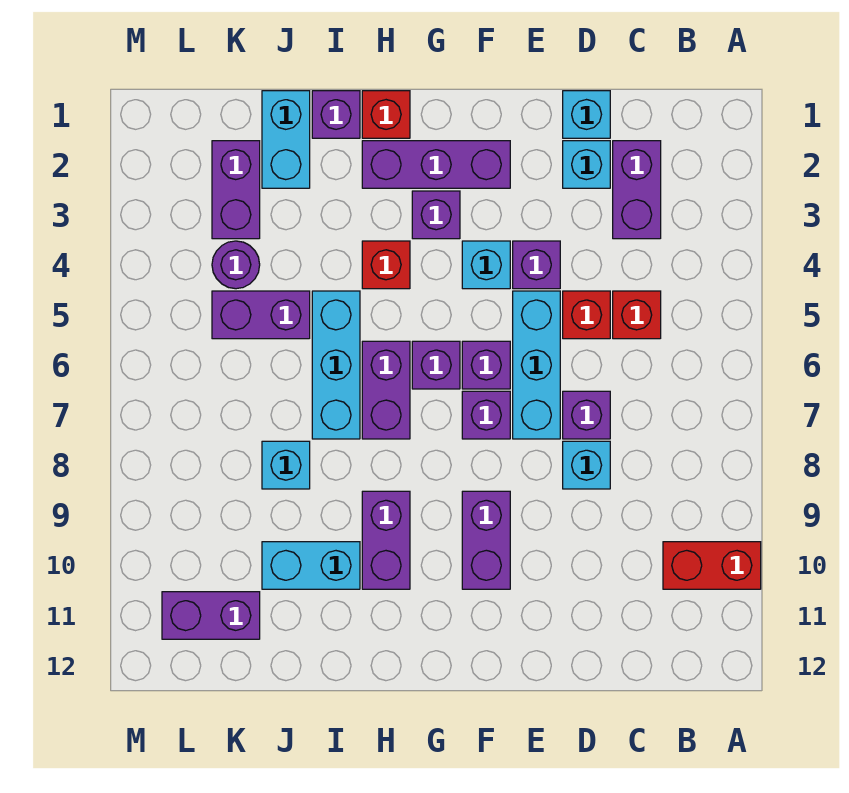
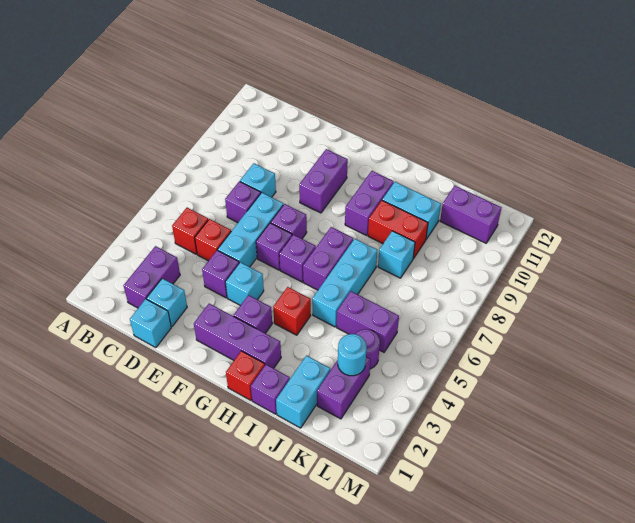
red brick A10:B10 level 1 -> red brick I9:J9 level 1
none -> cyan round brick K3 level 2

